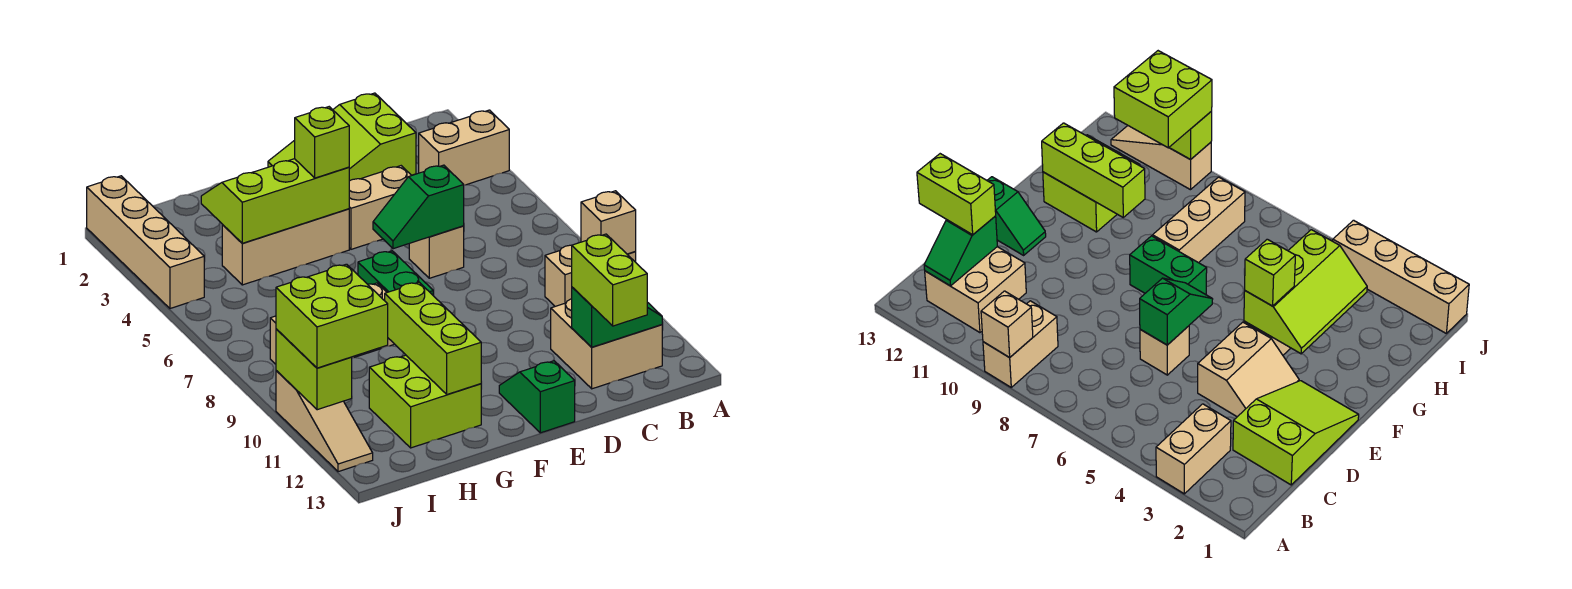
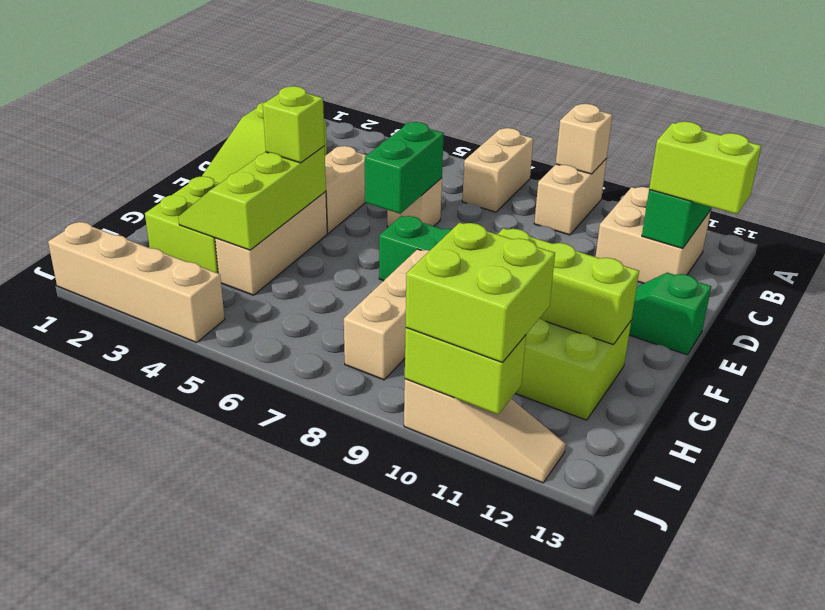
tan brick A3:B3 level 1 -> tan brick A7:B7 level 1
green slope D6:E6 level 2 top D -> green brick D6:E6 level 2
none -> lime brick G2:H3 level 1

